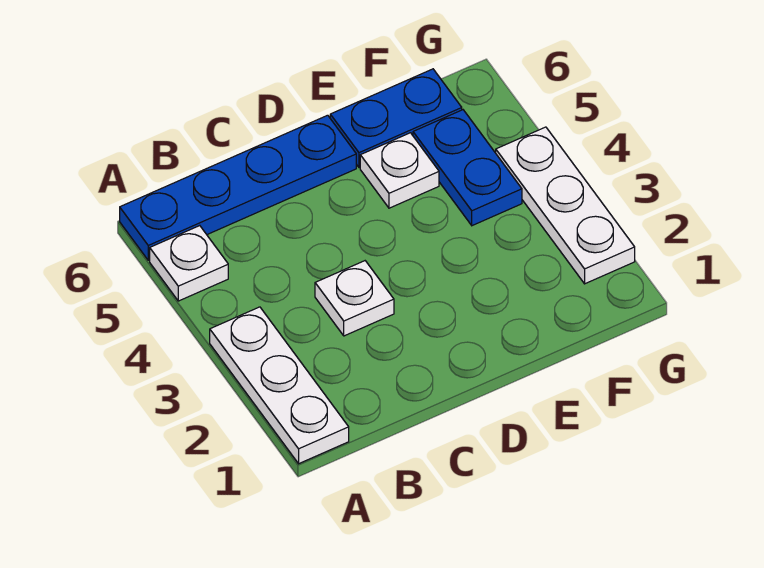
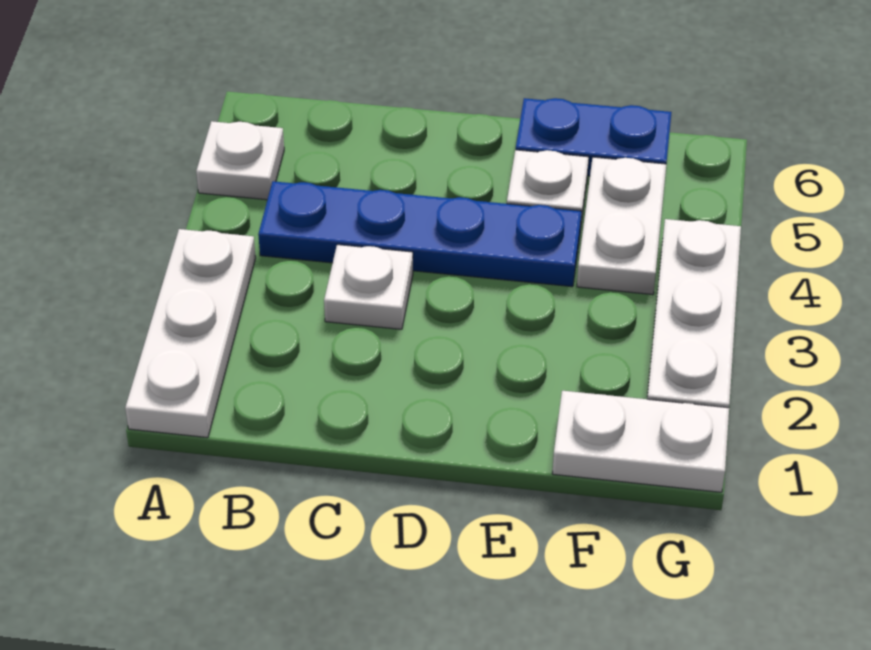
blue plate A6:D6 level 1 -> blue plate B4:E4 level 1
none -> white plate F1:G1 level 1
blue plate F4:F5 level 1 -> white plate F4:F5 level 1

